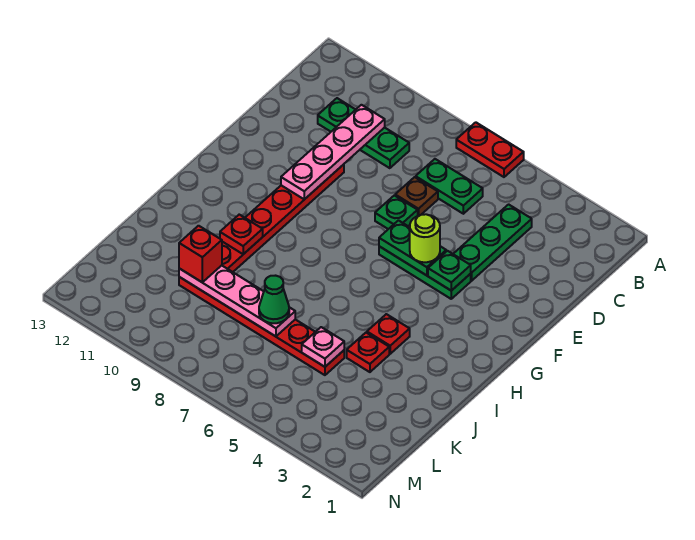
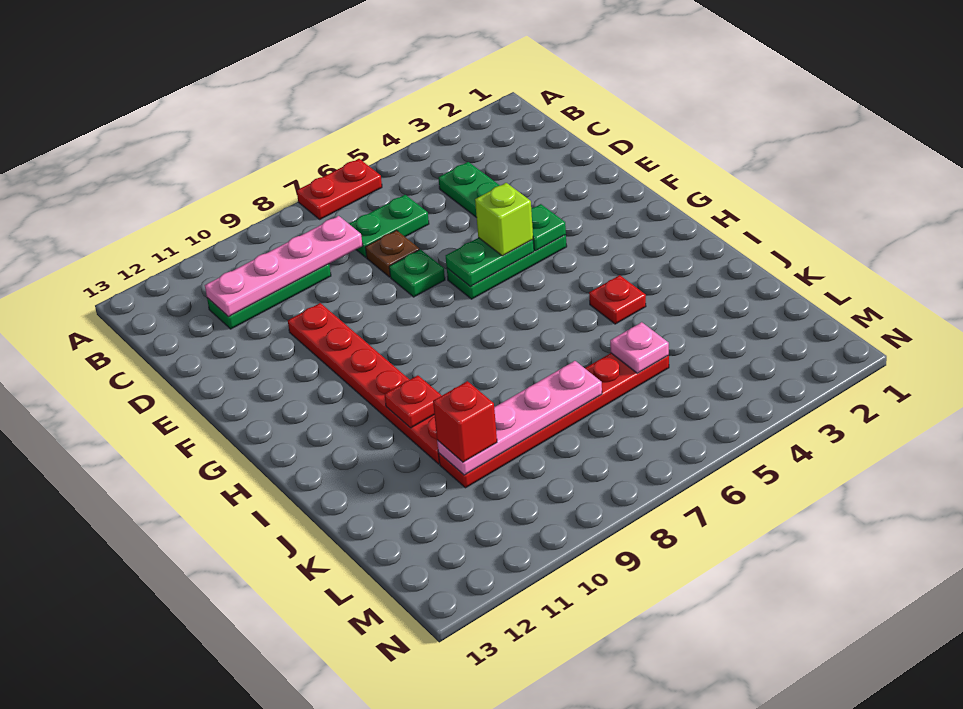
pink plate C10:F10 level 2 -> pink plate C8:C11 level 2
lime round brick F5 level 3 -> lime brick F5 level 3
red plate J4 level 1 -> none
green cone K7 level 3 -> none

